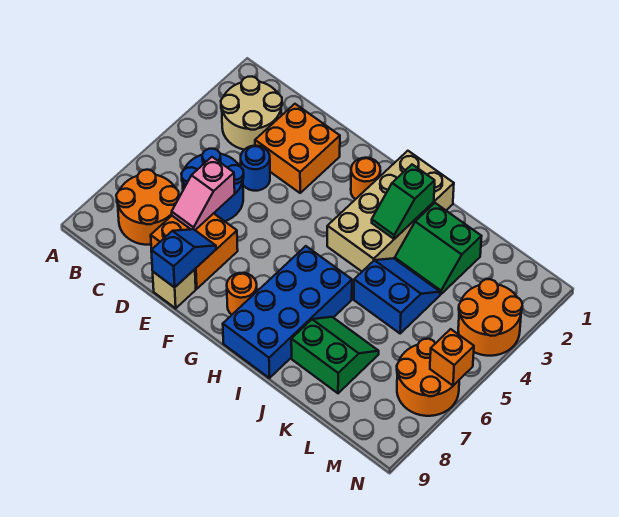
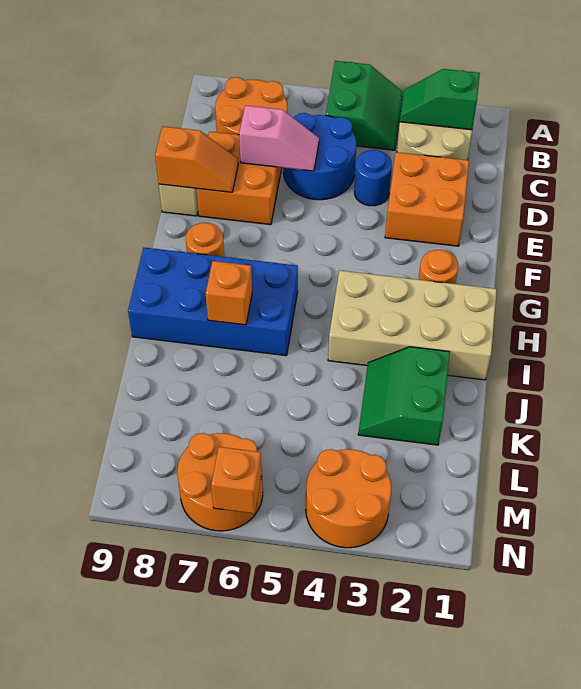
pink slope D6:D7 level 2 top 6 -> pink slope D6:D7 level 2 top 7
blue slope E8:E9 level 2 top 9 -> orange slope E8:E9 level 2 top 9
green slope I2:I3 level 2 top 2 -> green slope B2:B3 level 2 top 2
none -> orange brick I7 level 2
blue slope J4:K5 level 1 top 5 -> none
green slope J7:K8 level 1 top 8 -> green slope A4:B5 level 1 top 5

